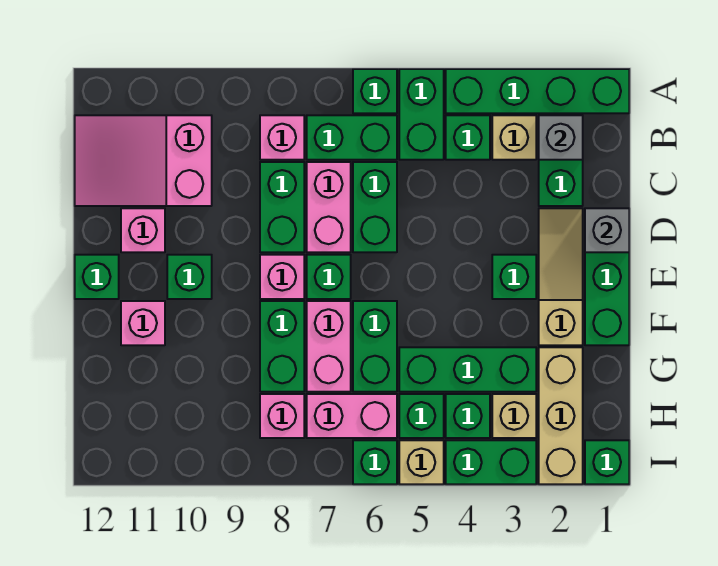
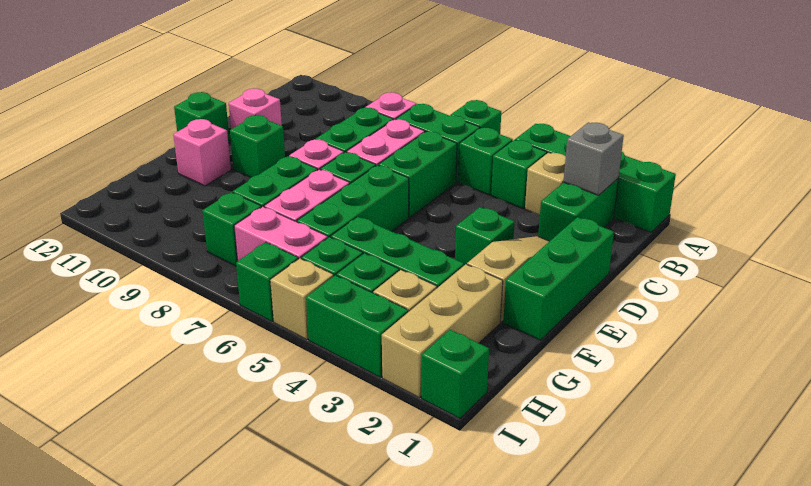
green brick A5:B5 level 1 -> green brick B5 level 1
pink slope B10:C12 level 1 top 10 -> none
grey brick D1 level 2 -> none
green brick F6:G6 level 1 -> green brick E6:G6 level 1
pink brick H8 level 1 -> green brick H8 level 1

